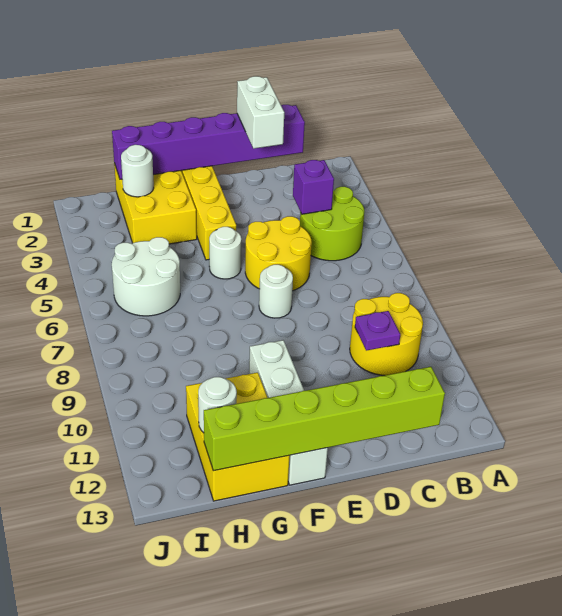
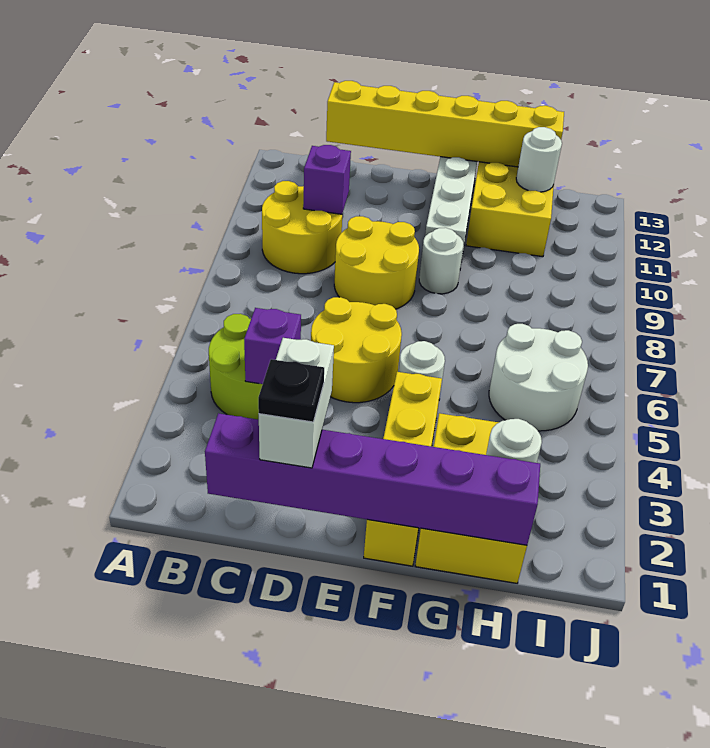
purple plate C10 level 2 -> purple brick C10 level 2
lime brick C13:H13 level 2 -> yellow brick C13:H13 level 2
none -> black plate D1 level 4
none -> yellow round brick D8:E9 level 1
white round brick E7 level 1 -> white round brick F9 level 1

